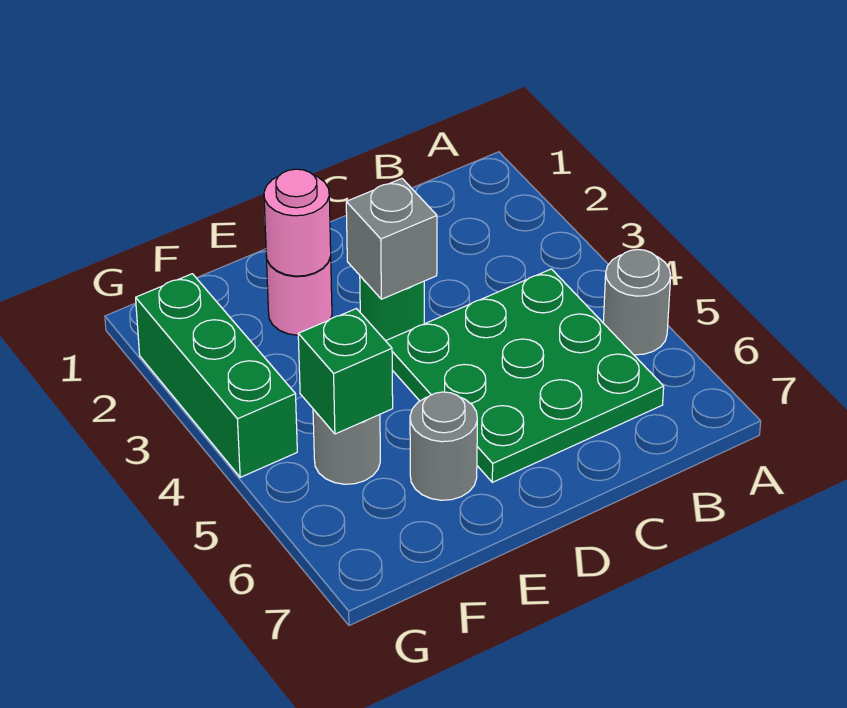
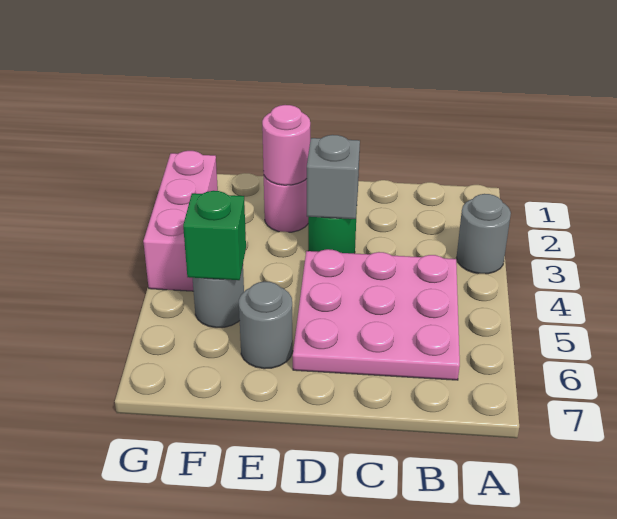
grey round brick A5 level 1 -> grey round brick A3 level 1
green plate B4:D6 level 1 -> pink plate B4:D6 level 1
green brick G2:G4 level 1 -> pink brick G2:G4 level 1

